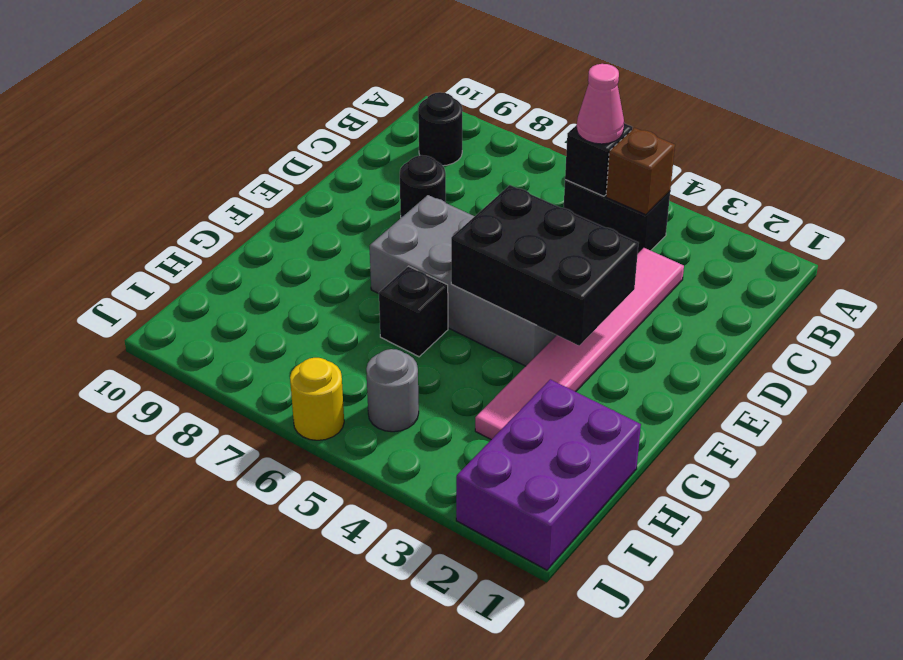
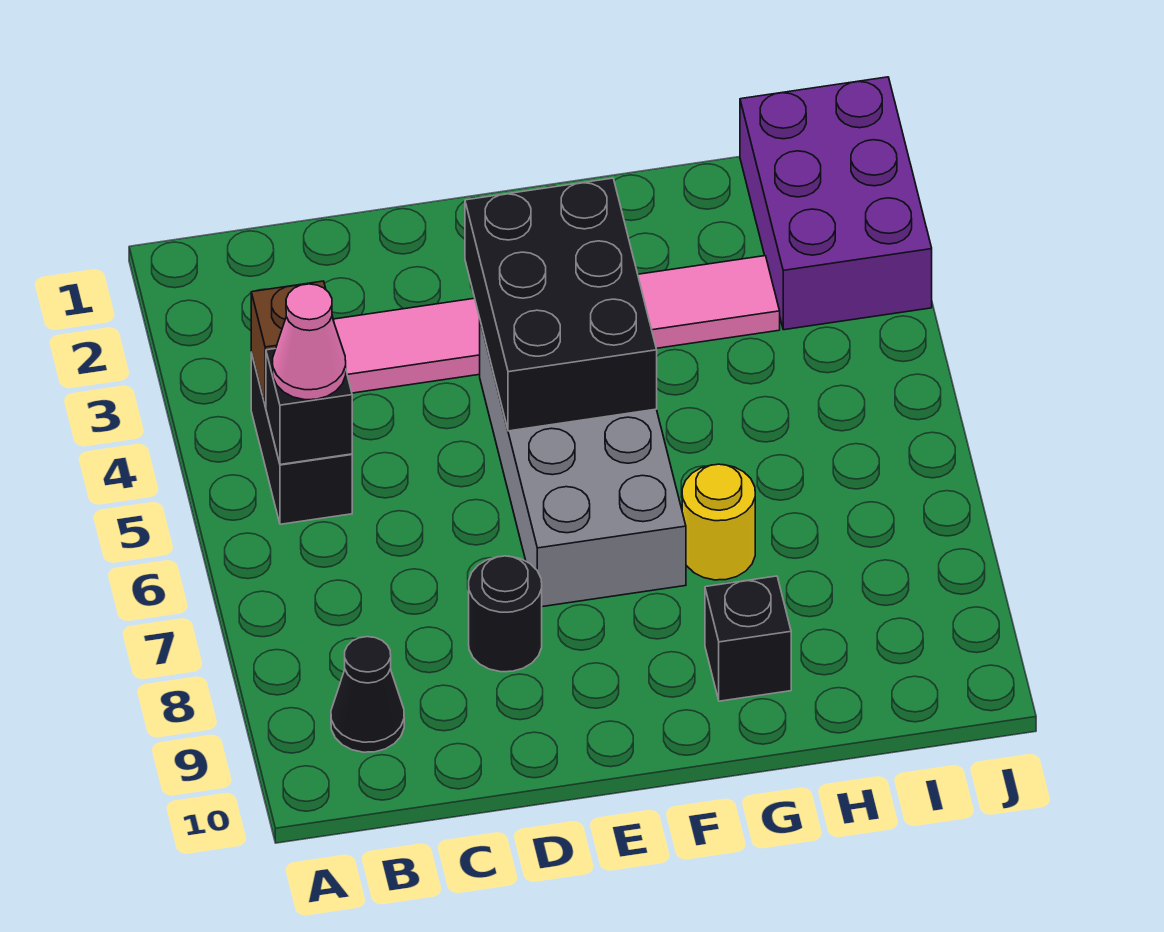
black round brick B9 level 1 -> black cone B9 level 1
black brick G6 level 1 -> black brick G9 level 1
purple brick H1:J2 level 1 -> purple brick I1:J3 level 1
grey round brick I5 level 1 -> none
yellow round brick J6 level 1 -> yellow round brick G7 level 1

